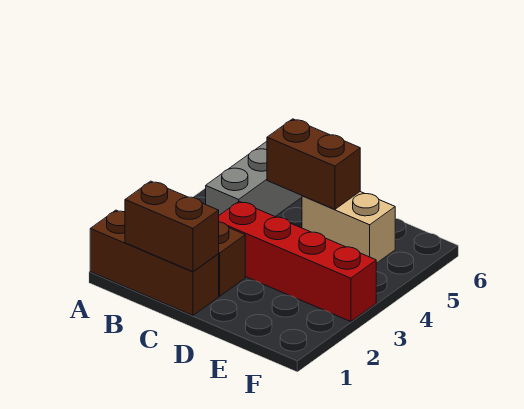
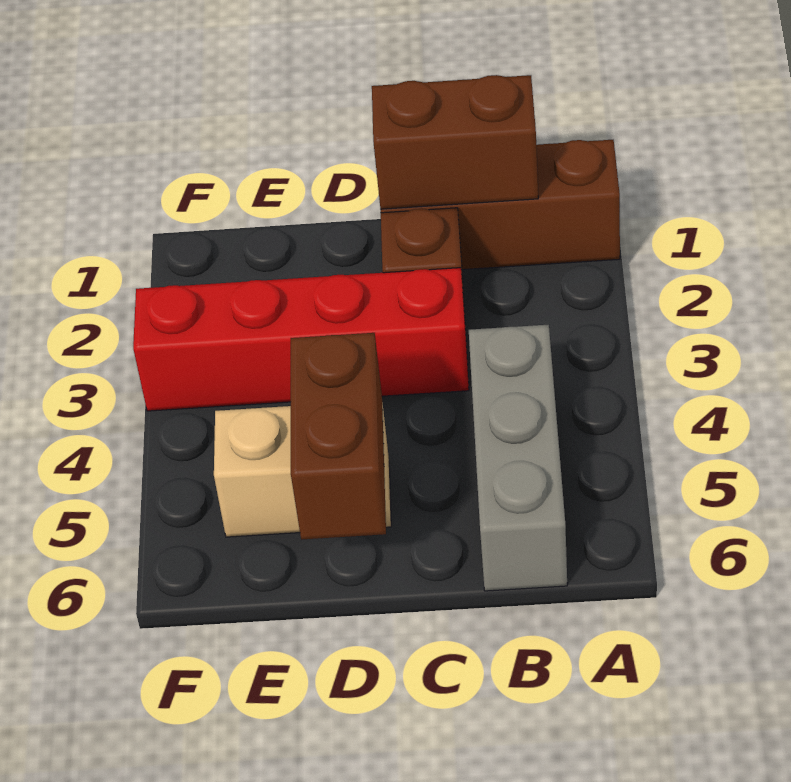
brown brick C5:D5 level 2 -> brown brick D5:D6 level 2

